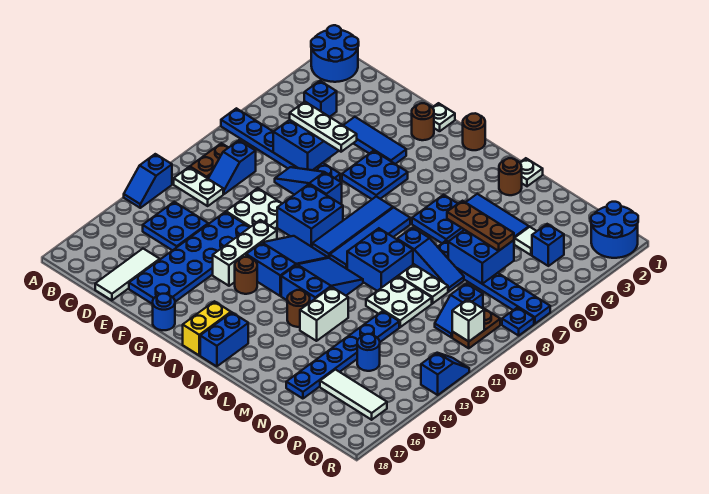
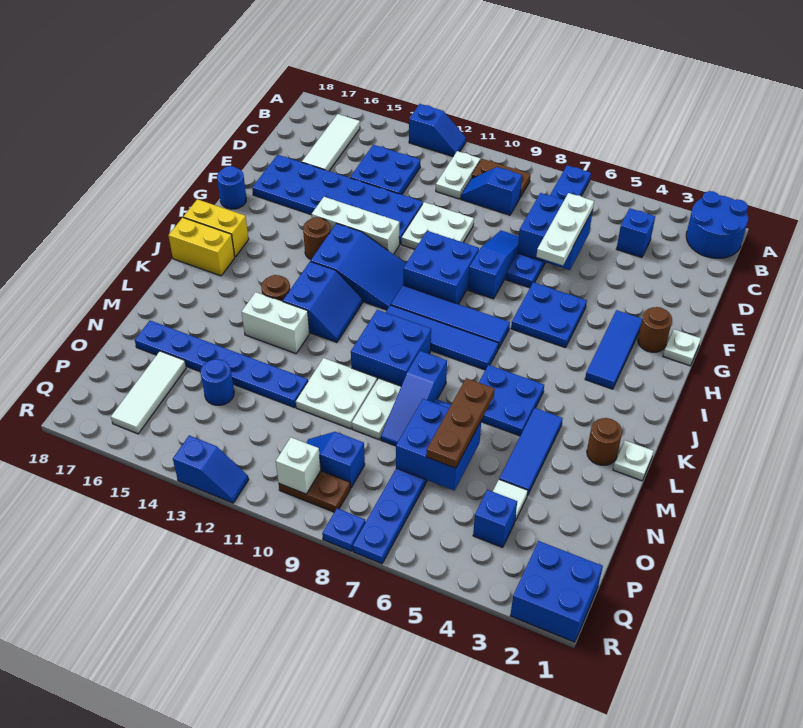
blue slope A12:A13 level 1 top 12 -> blue slope A12:A13 level 1 top 13
white tile D16:D18 level 1 -> white tile B16:D16 level 1
blue tile E4:G4 level 1 -> blue tile G3:I3 level 1
brown round brick I1 level 1 -> none
blue slope J11:K13 level 1 top 13 -> blue slope J12:K13 level 1 top 13
blue brick J17:J18 level 1 -> yellow brick J17:J18 level 1
blue round brick Q1:R2 level 1 -> blue brick Q1:R2 level 1

